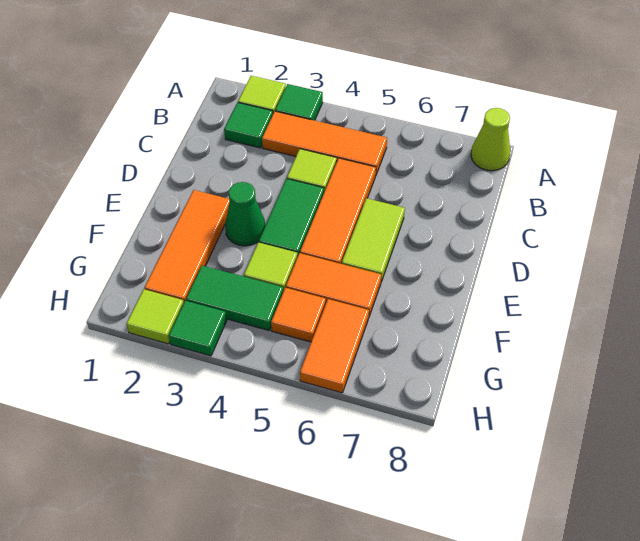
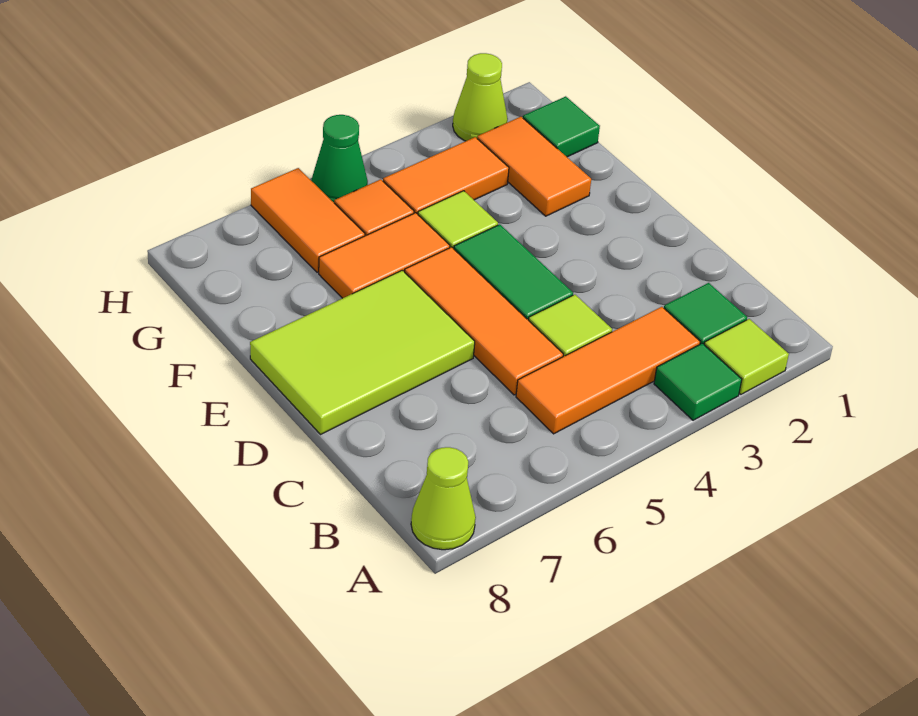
lime tile D6:E6 level 1 -> lime tile D6:E8 level 1
orange tile E2:G2 level 1 -> orange tile F2:G2 level 1
green cone E3 level 1 -> green cone H5 level 1
green tile G3:G4 level 1 -> orange tile G3:G4 level 1
lime tile H2 level 1 -> lime cone H2 level 1
green tile H3 level 1 -> green tile G1 level 1

